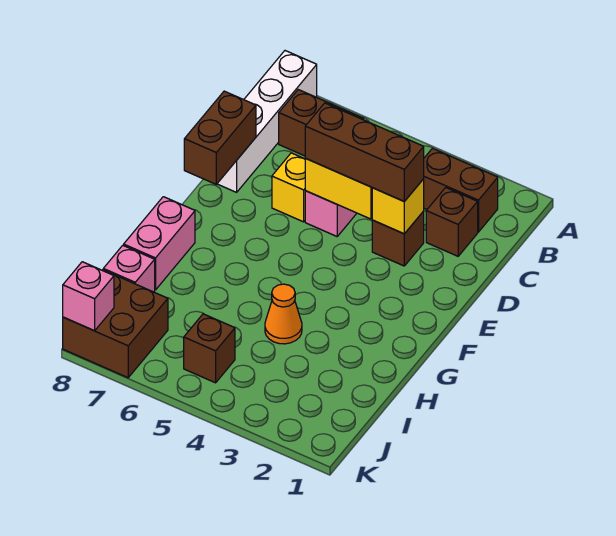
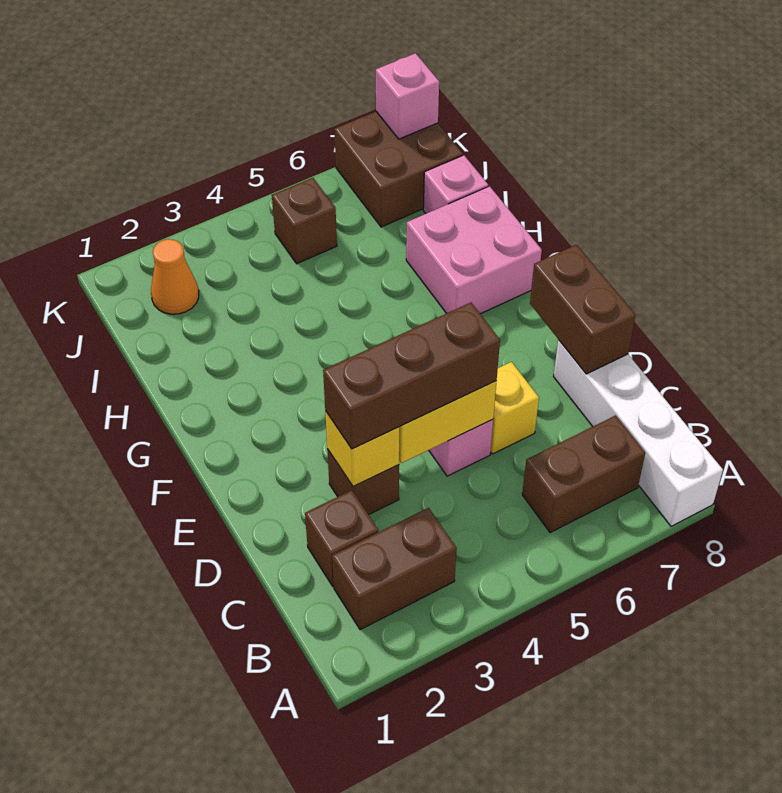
pink brick G8:H8 level 1 -> pink brick G7:H8 level 1
orange cone H4 level 1 -> orange cone J2 level 1

